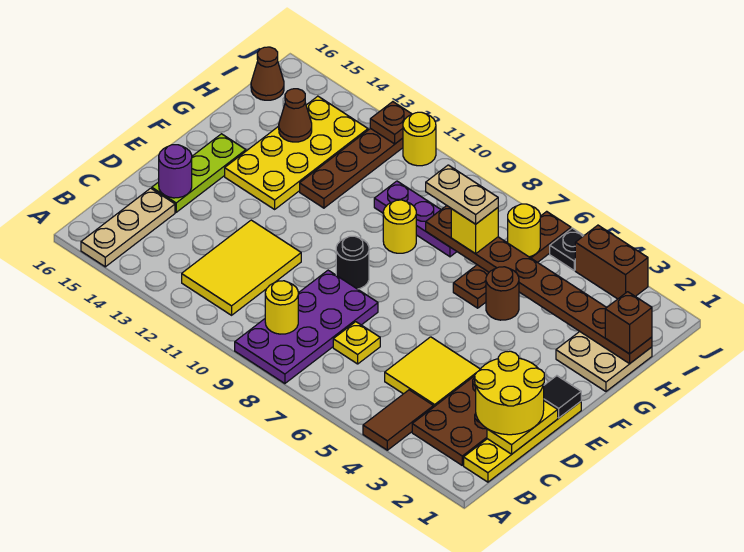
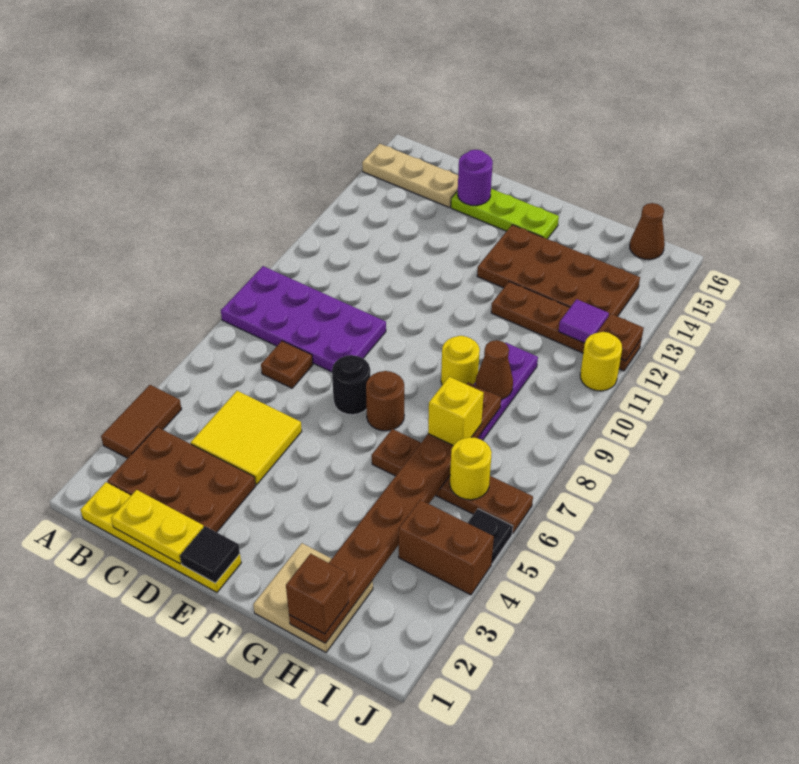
brown tile A4:B4 level 1 -> brown tile A3:A4 level 1
yellow round brick B9 level 2 -> none
yellow tile B11:D12 level 1 -> none
yellow round brick C1:D2 level 3 -> none
yellow plate C7 level 1 -> brown plate C7 level 1
black round brick E9 level 1 -> black round brick E7 level 1
yellow plate F13:I14 level 1 -> brown plate F13:I14 level 1
brown round brick G5 level 1 -> brown round brick F7 level 1
tan plate H7:H8 level 4 -> none
brown cone H14 level 2 -> brown cone H9 level 2
none -> purple tile I12 level 2
brown brick J3:J4 level 1 -> brown brick I4:J4 level 1

